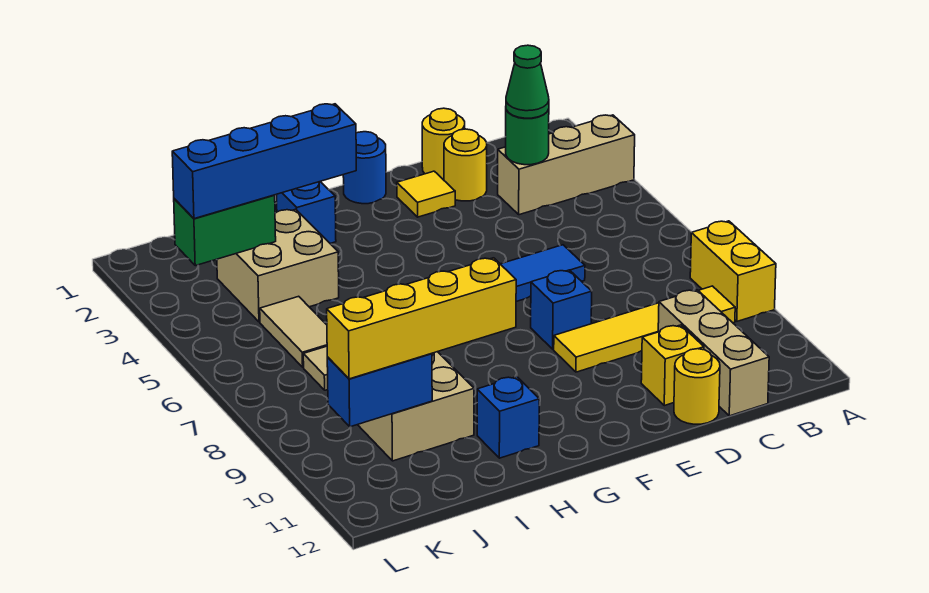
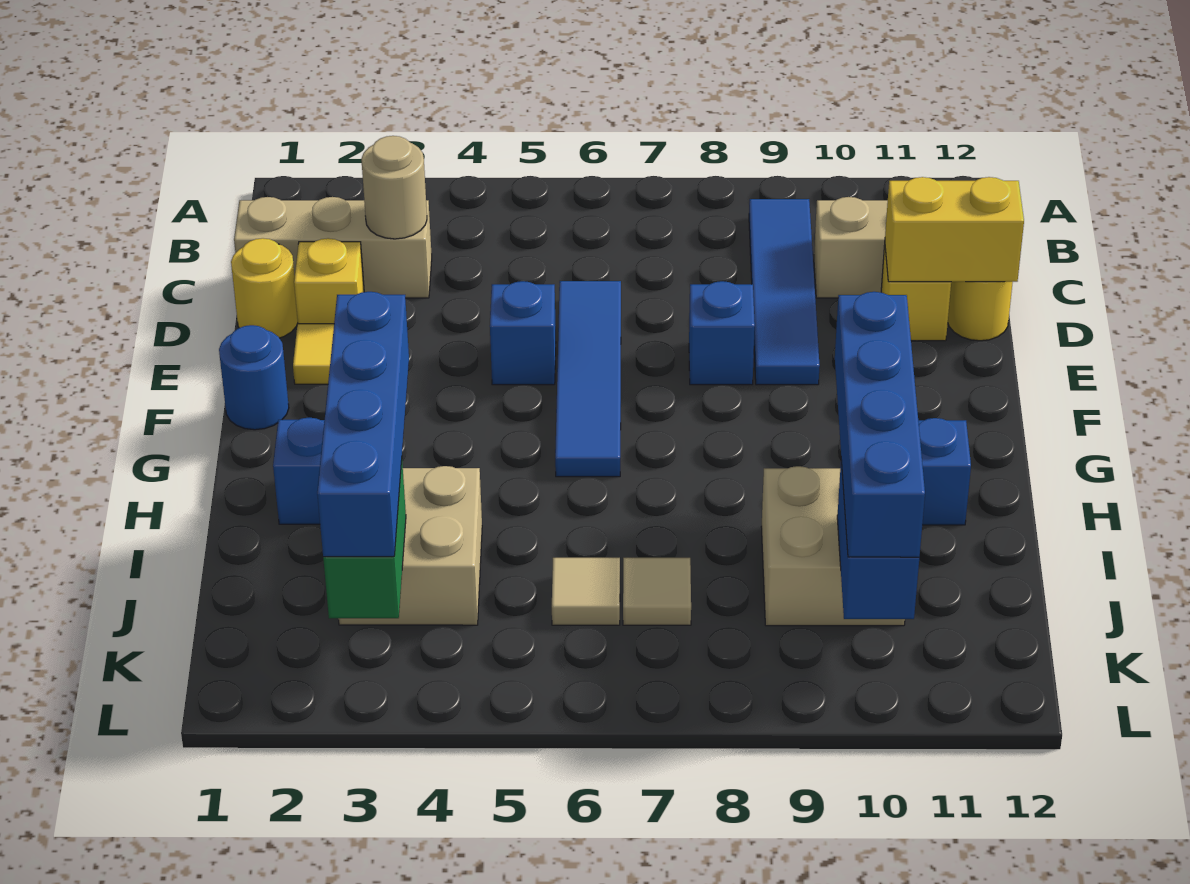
tan brick A3:C3 level 1 -> tan brick C1:C3 level 1
yellow brick A8:A9 level 1 -> yellow brick D11:D12 level 2
yellow tile B9:E9 level 1 -> blue tile B9:E9 level 1
green round brick C3 level 2 -> tan round brick C3 level 2
green cone C3 level 3 -> none
yellow round brick D2 level 1 -> yellow brick D2 level 1
none -> blue brick E5 level 1
yellow brick H10:K10 level 3 -> blue brick H10:K10 level 3
tan tile J5:J6 level 1 -> tan tile J6 level 1

